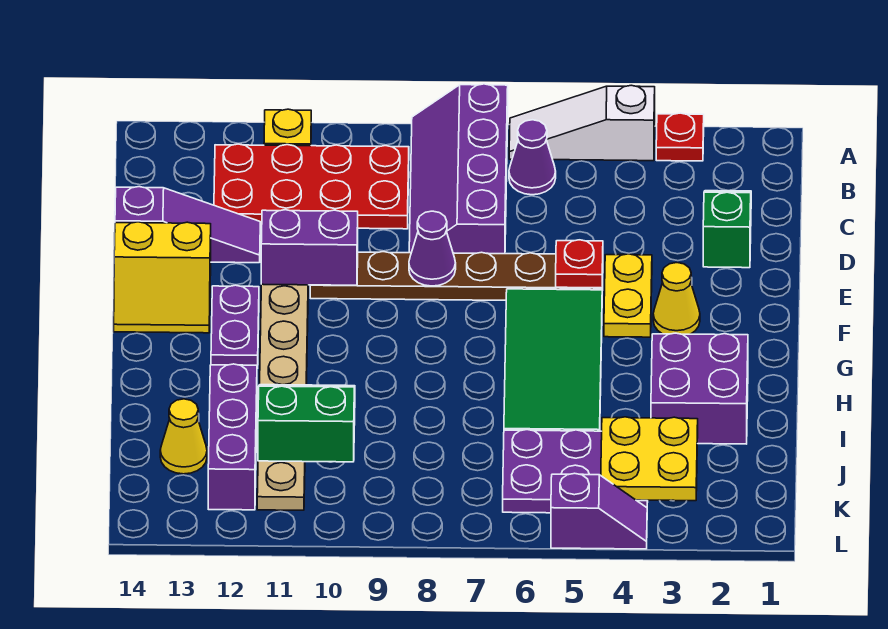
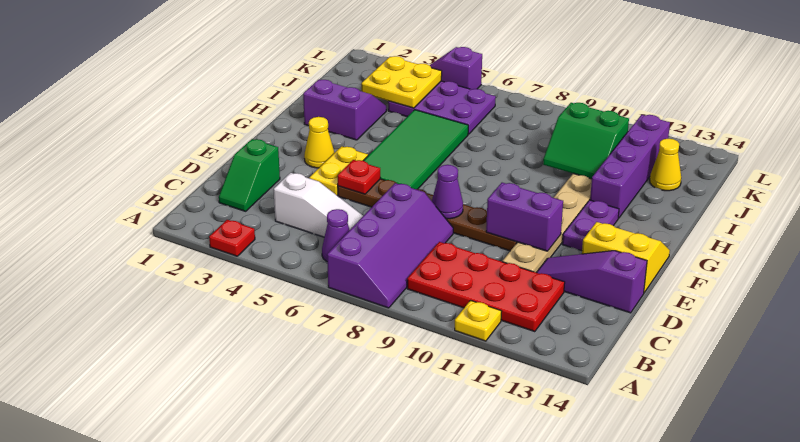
white slope A4:A6 level 1 top 4 -> white slope C4:C6 level 1 top 4
purple brick H2:I3 level 1 -> purple slope H2:I3 level 1 top H
purple brick I12:K12 level 1 -> purple brick H12:K12 level 1

